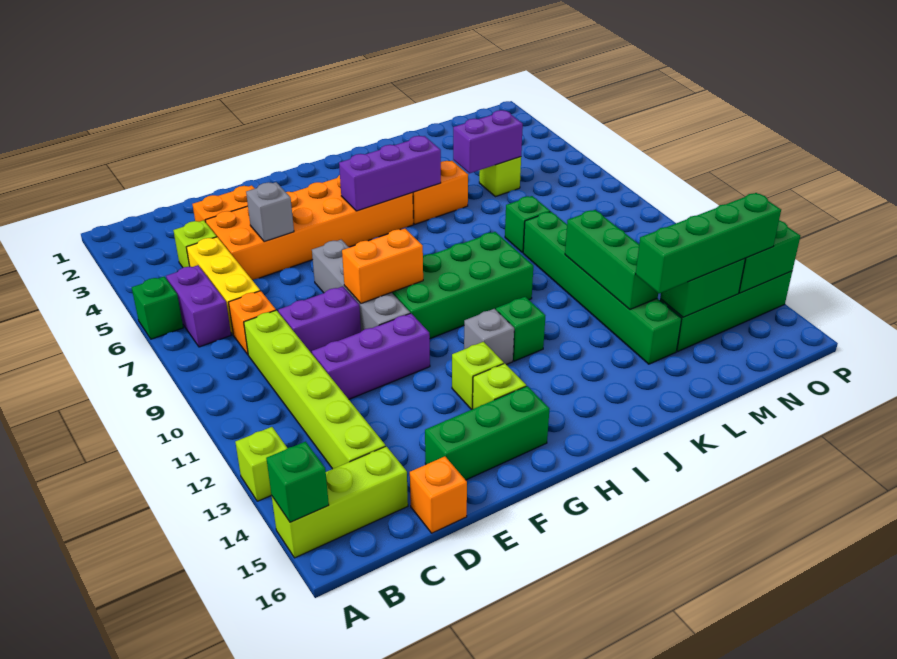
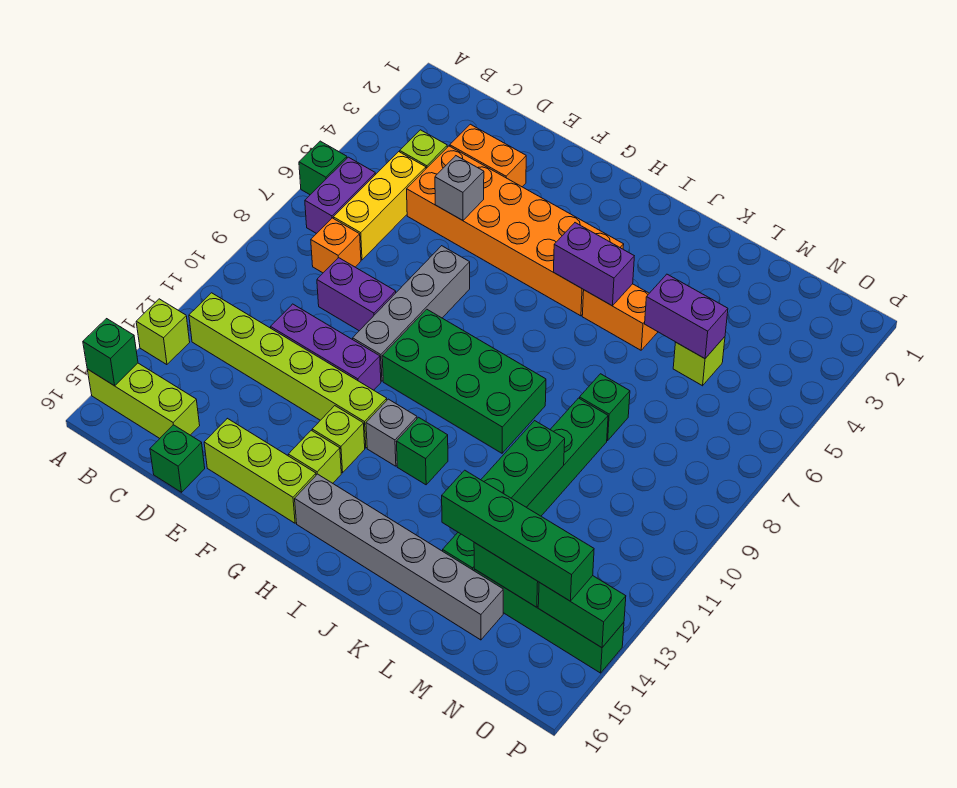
lime brick C9:C14 level 1 -> lime brick B12:G12 level 1
orange brick D16 level 1 -> green brick D16 level 1
green brick E15:G15 level 1 -> lime brick E15:G15 level 1
orange brick F9:G9 level 2 -> none
purple brick H5:J5 level 2 -> purple brick I5:J5 level 2
none -> grey brick H15:M15 level 1

